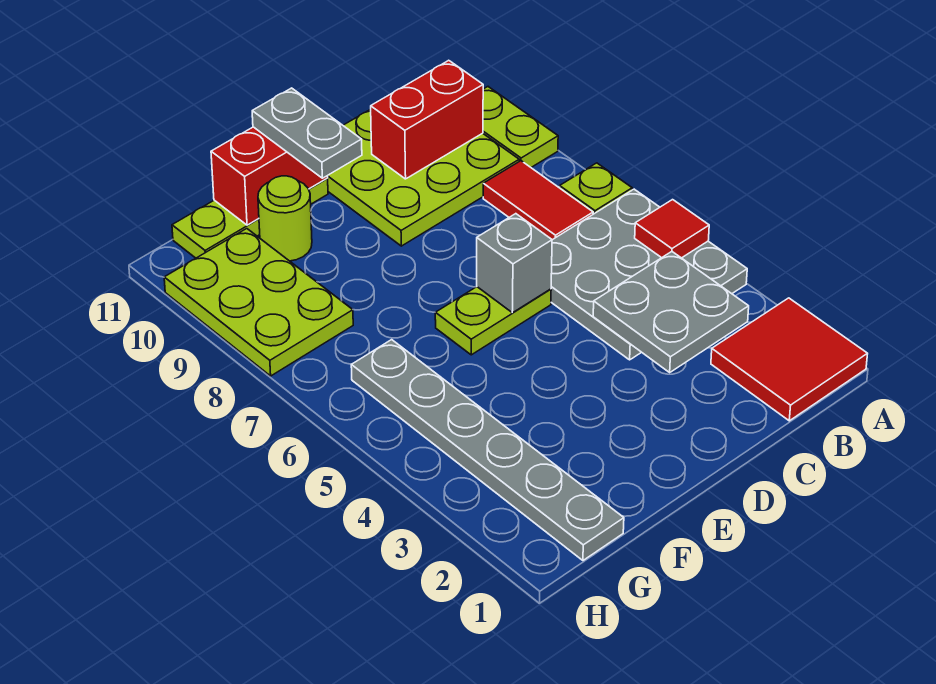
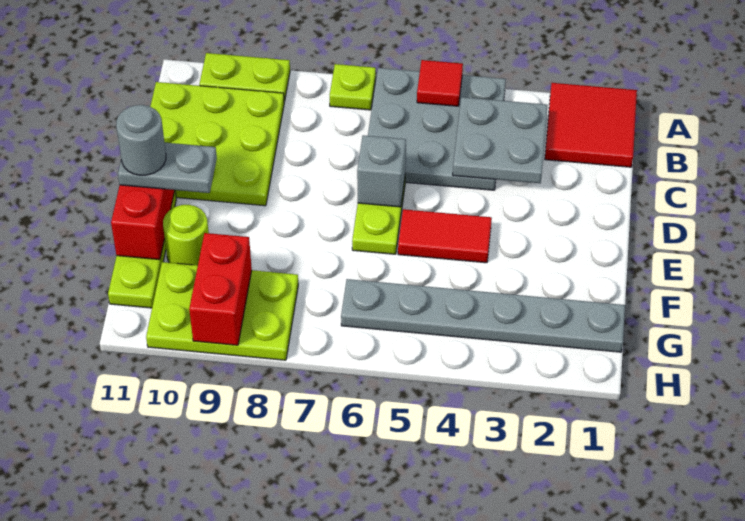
red tile B7:B8 level 1 -> red tile E4:E5 level 1
red brick B10:C10 level 2 -> red brick G9:H9 level 2
none -> grey round brick E11 level 4

